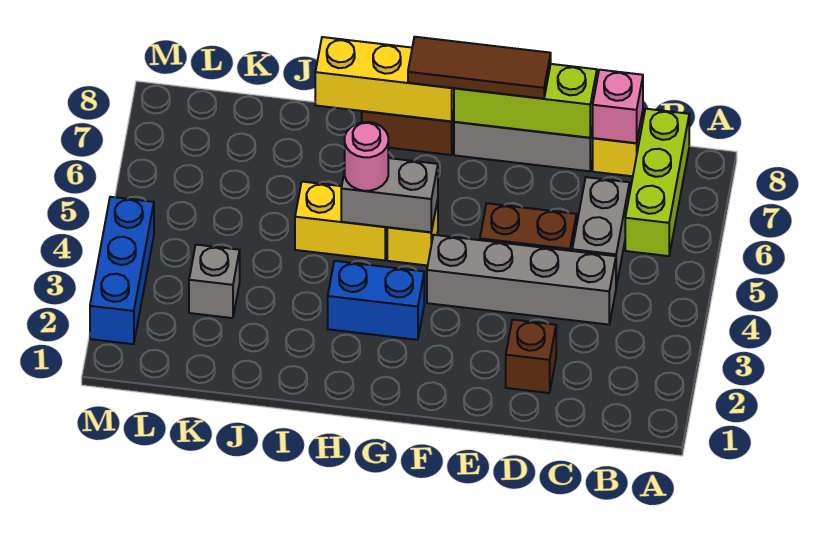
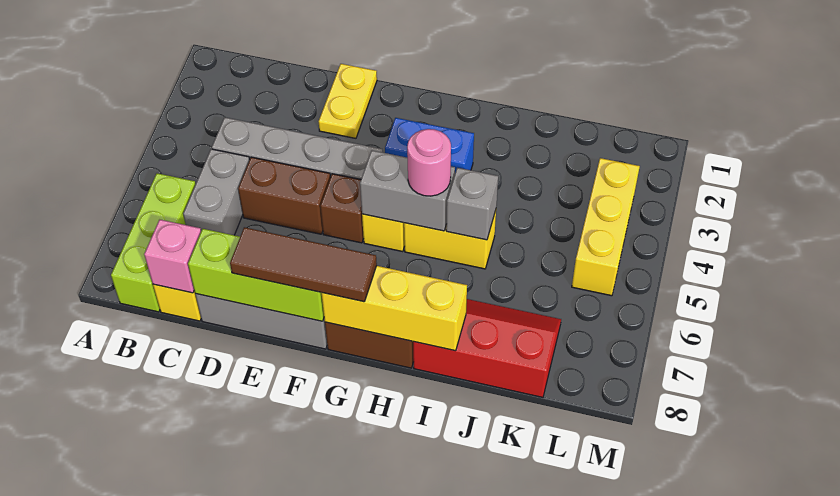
brown brick D2 level 1 -> brown brick F5 level 1
none -> yellow plate E1:E2 level 1
none -> red slope I7:K8 level 1 top 8
grey brick K3 level 1 -> grey brick I5 level 2
none -> yellow brick L3:L5 level 1
blue brick M2:M4 level 1 -> none

